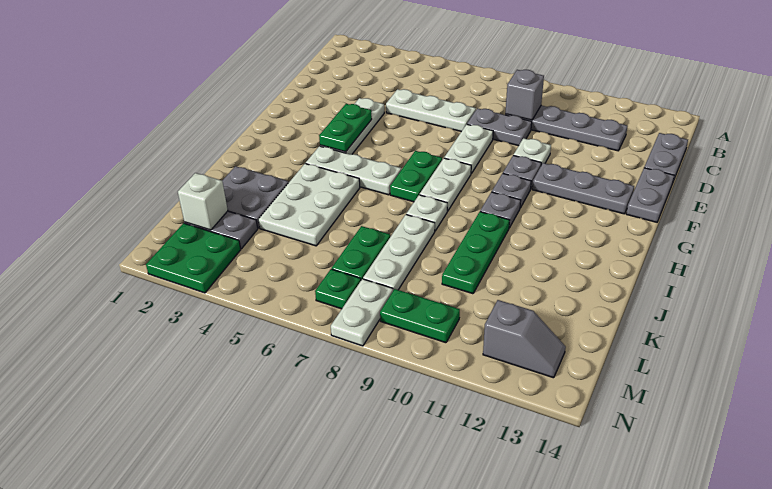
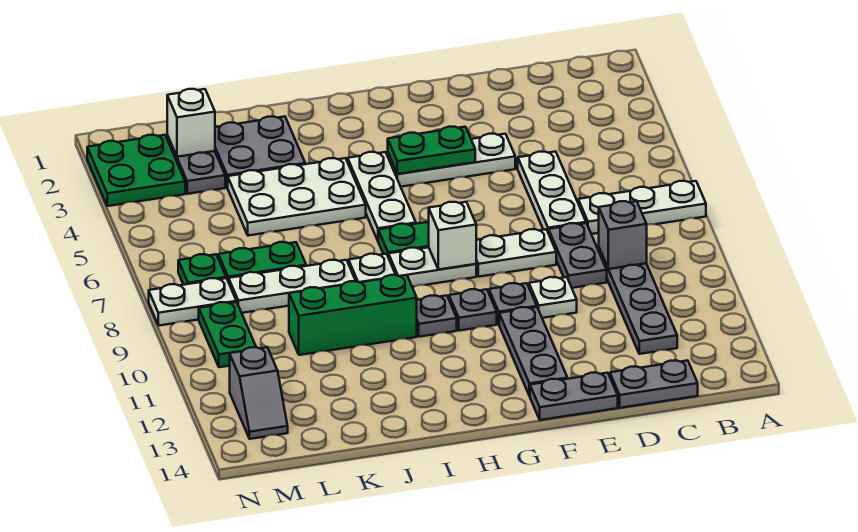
none -> white plate A7:C7 level 1
none -> white brick G8 level 2
green plate I10:K10 level 1 -> green brick I10:K10 level 1

